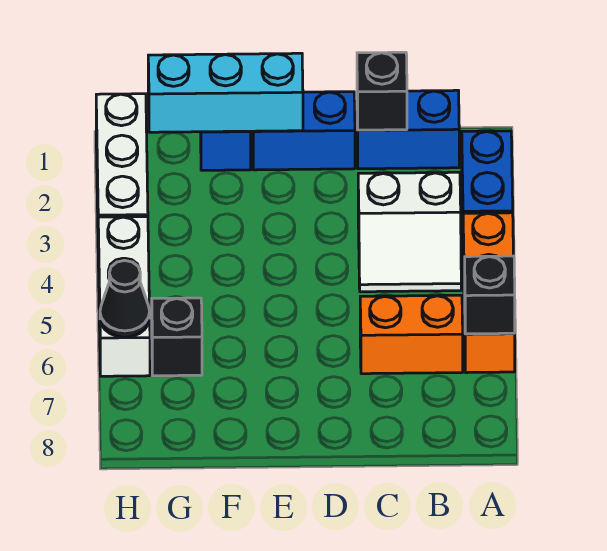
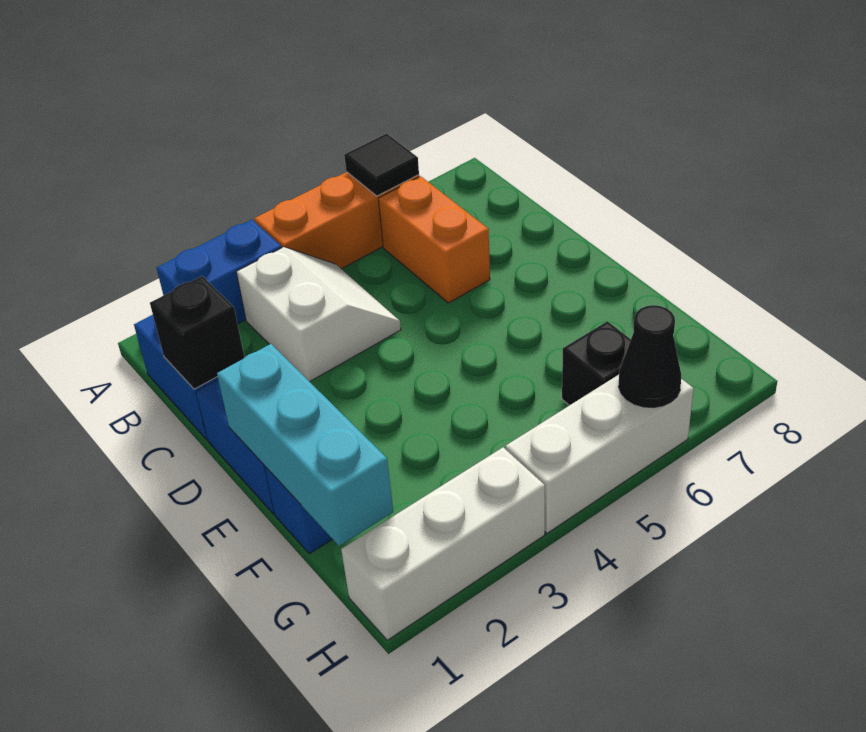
black brick A6 level 2 -> black tile A6 level 2

